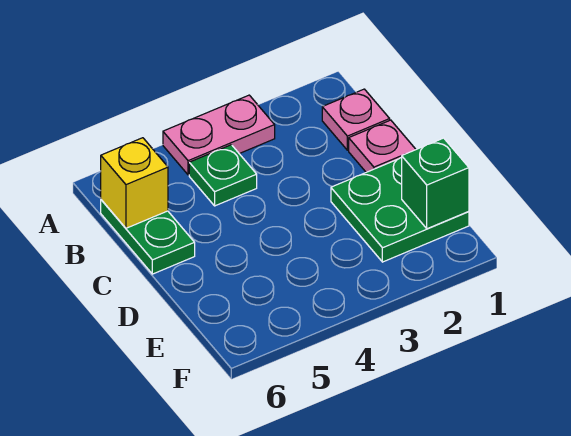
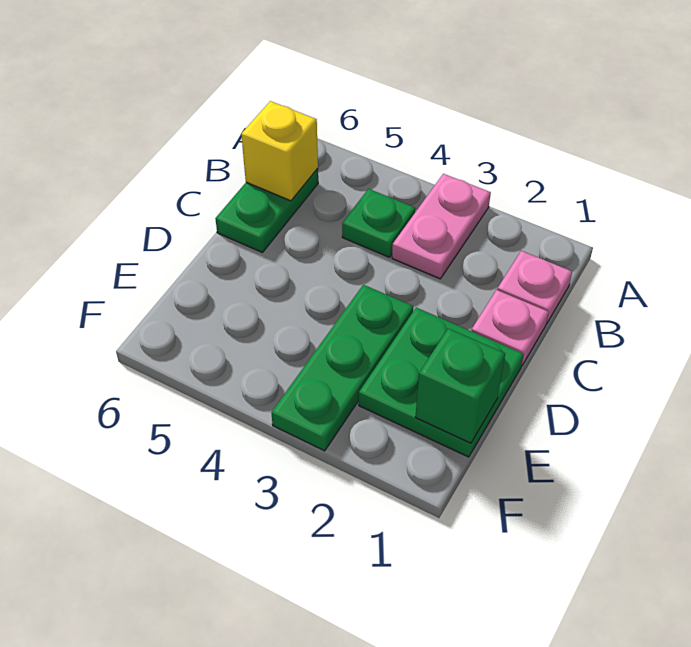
pink plate A3:A4 level 1 -> pink plate A3:B3 level 1
none -> green plate D3:F3 level 1

